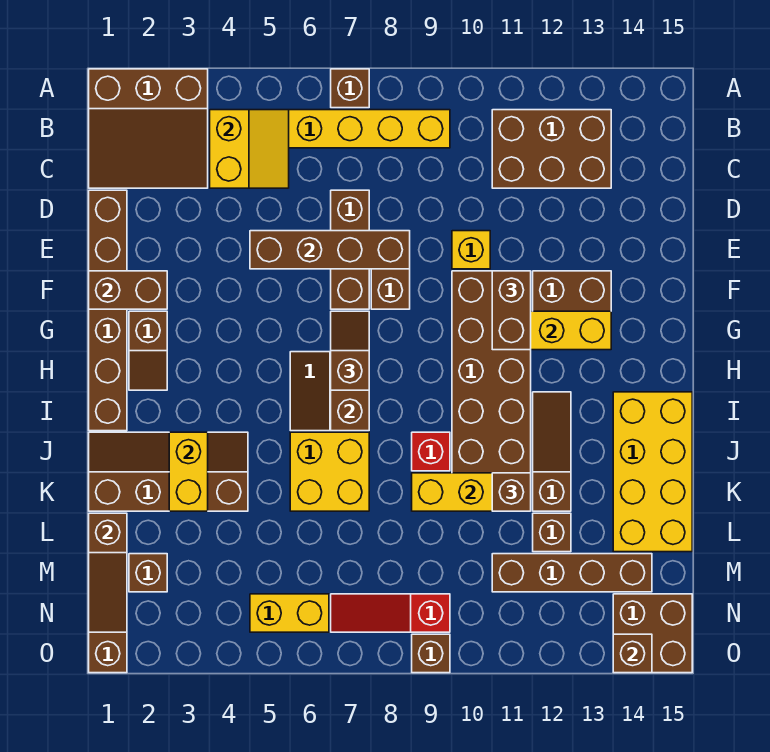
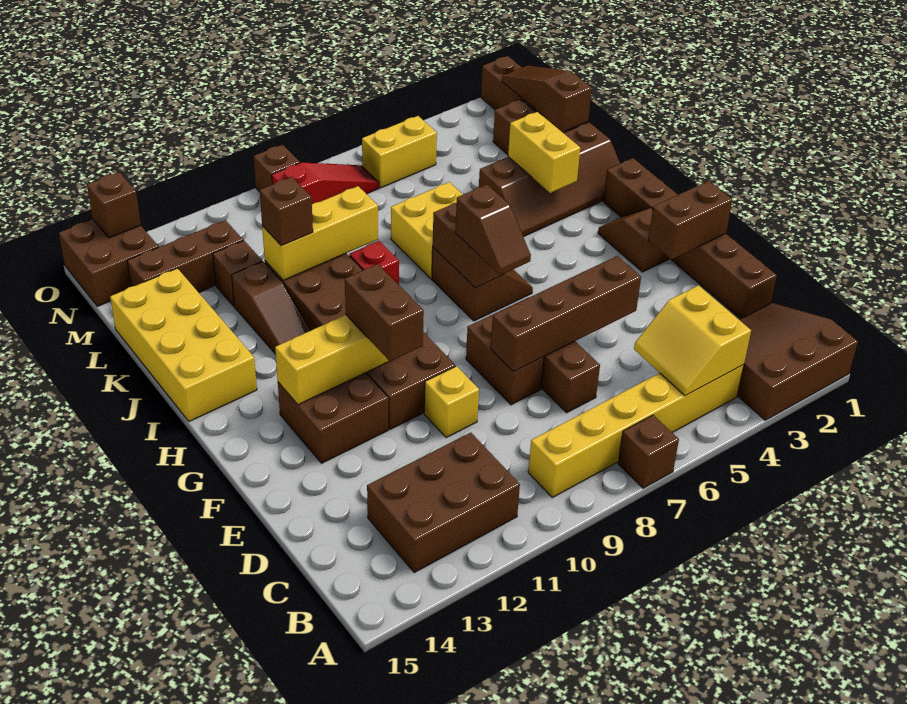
brown brick M11:M14 level 1 -> brown brick M12:M14 level 1

